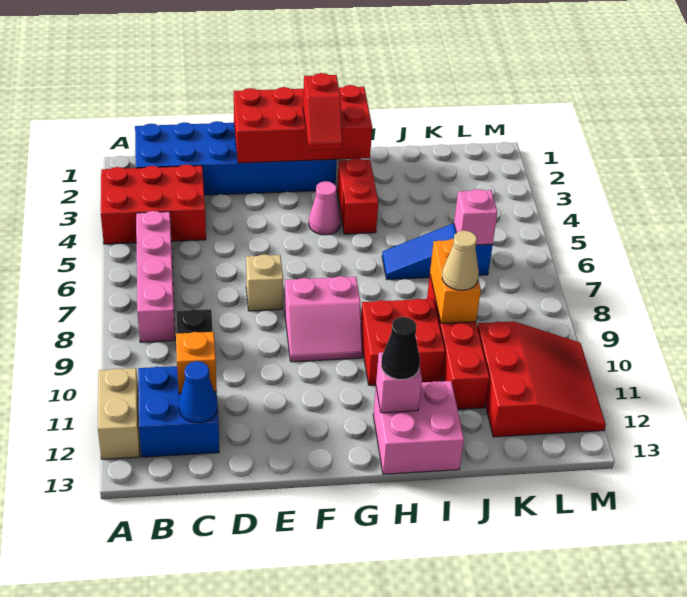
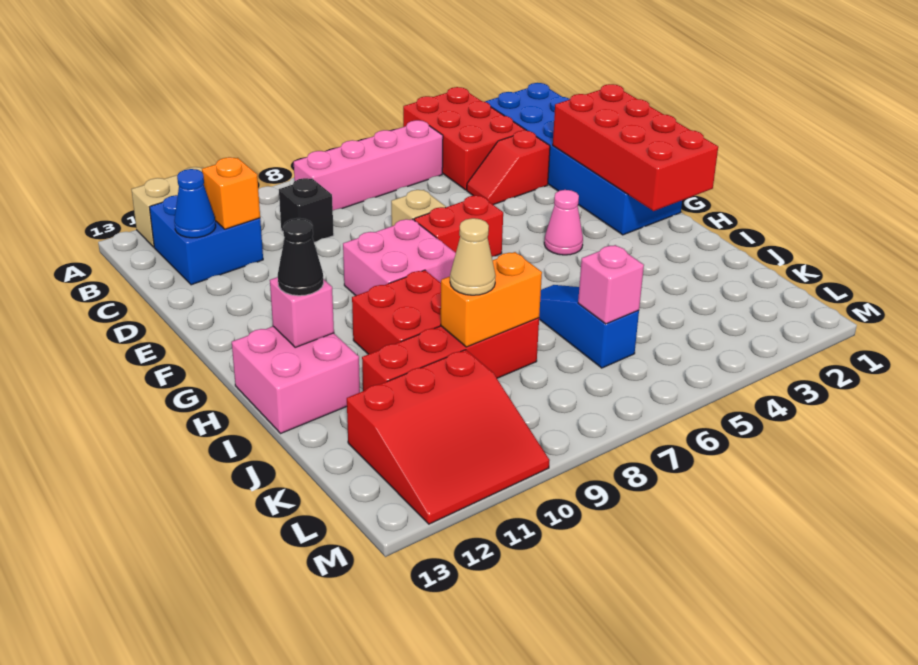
pink slope F8:G9 level 1 top 8 -> pink brick F8:G9 level 1
red slope G2:G3 level 3 top 2 -> red slope D3:D4 level 1 top 3
red brick H3:H4 level 1 -> red brick F6:F7 level 1

